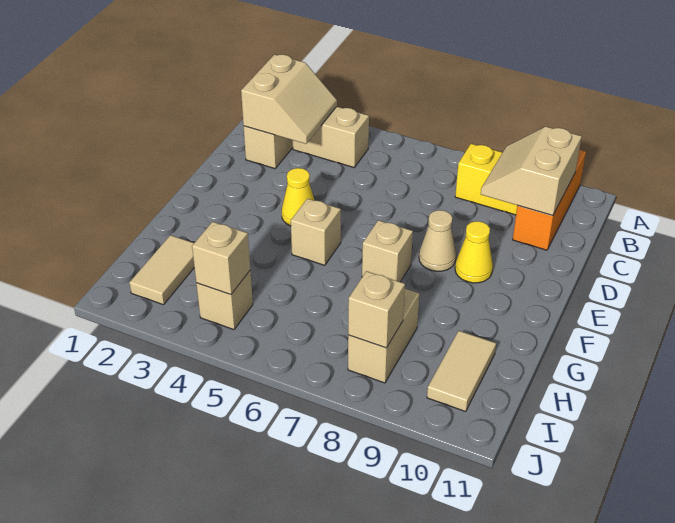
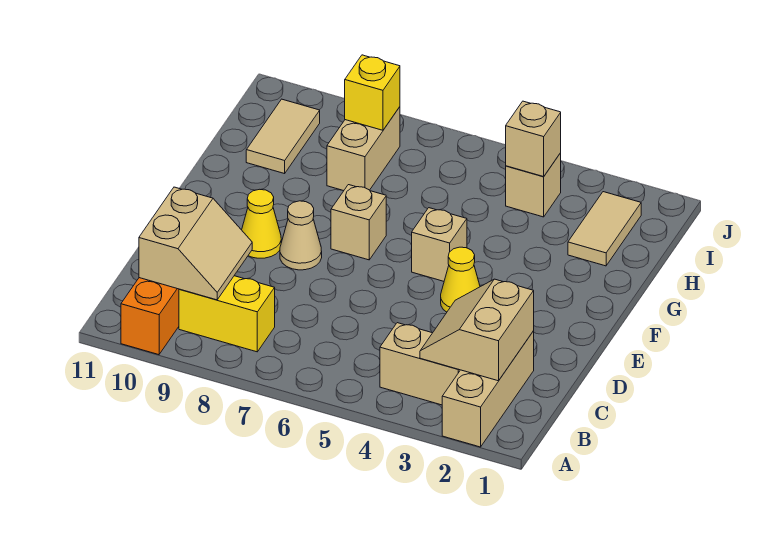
tan brick I8 level 2 -> yellow brick I8 level 2

